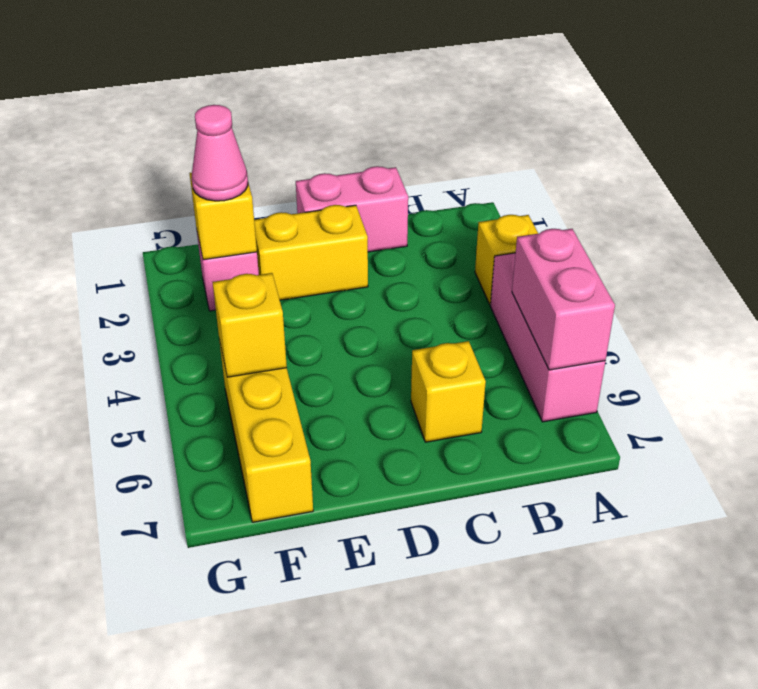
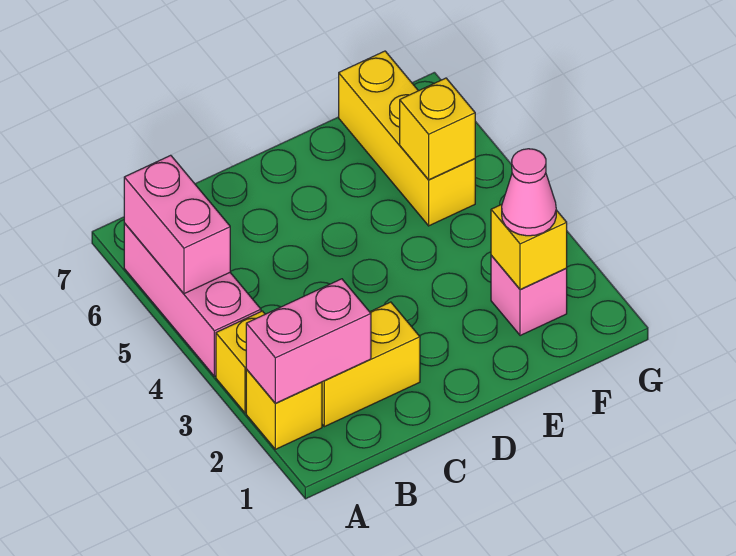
pink brick C1:D1 level 1 -> pink brick A2:B2 level 2
yellow brick C6 level 1 -> yellow brick A2 level 1
yellow brick D2:E2 level 1 -> yellow brick B2:C2 level 1

